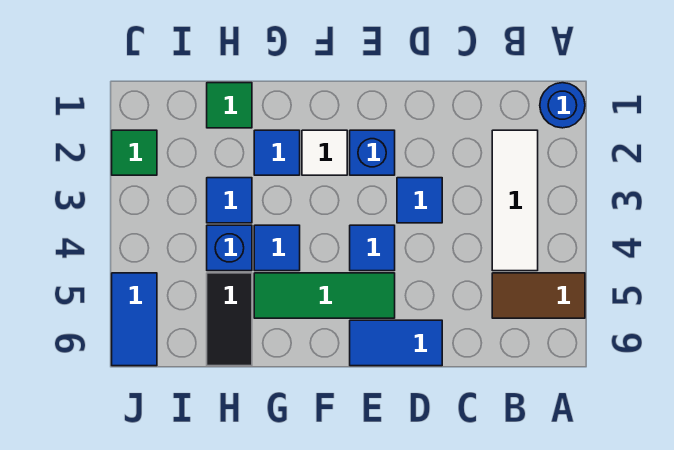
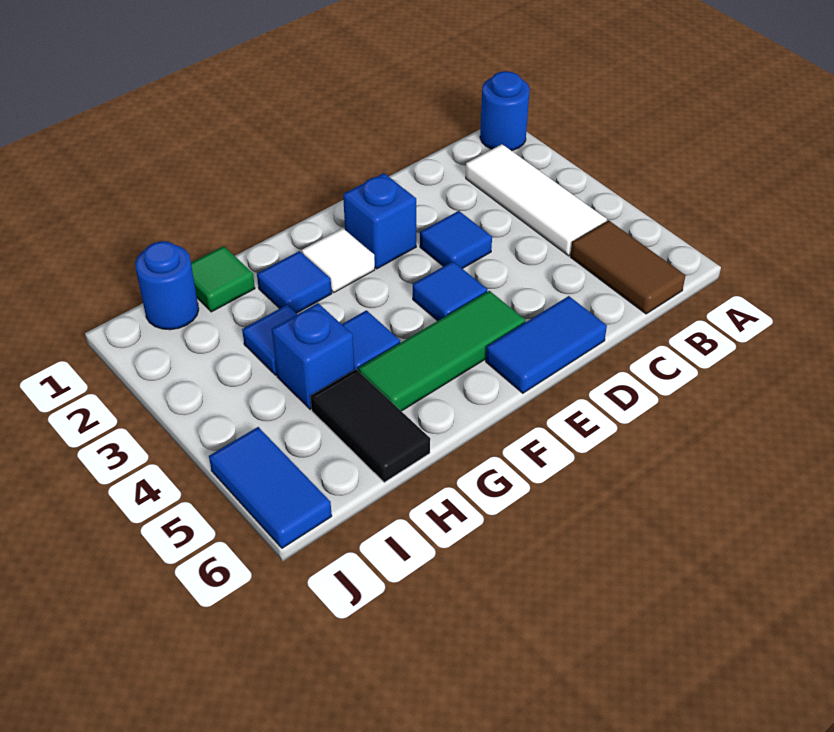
brown tile A5:B5 level 1 -> brown tile B5:B6 level 1
none -> blue round brick I1 level 1
green tile J2 level 1 -> none

